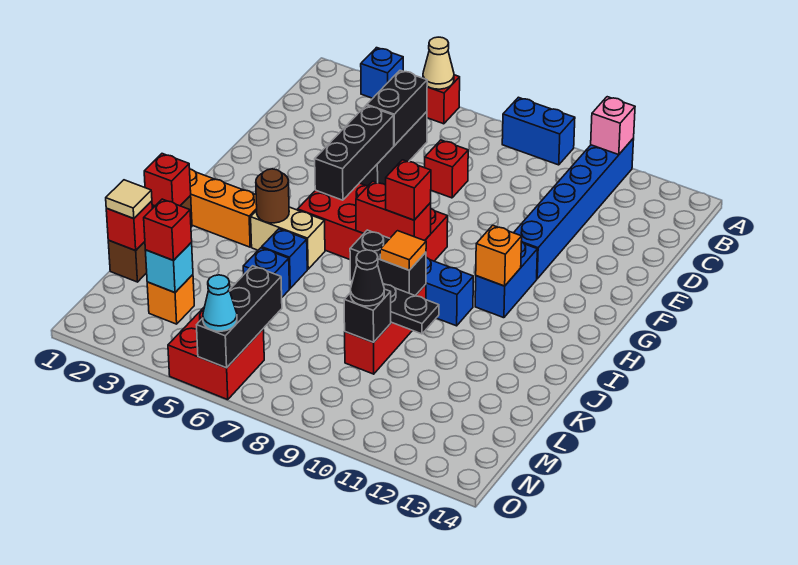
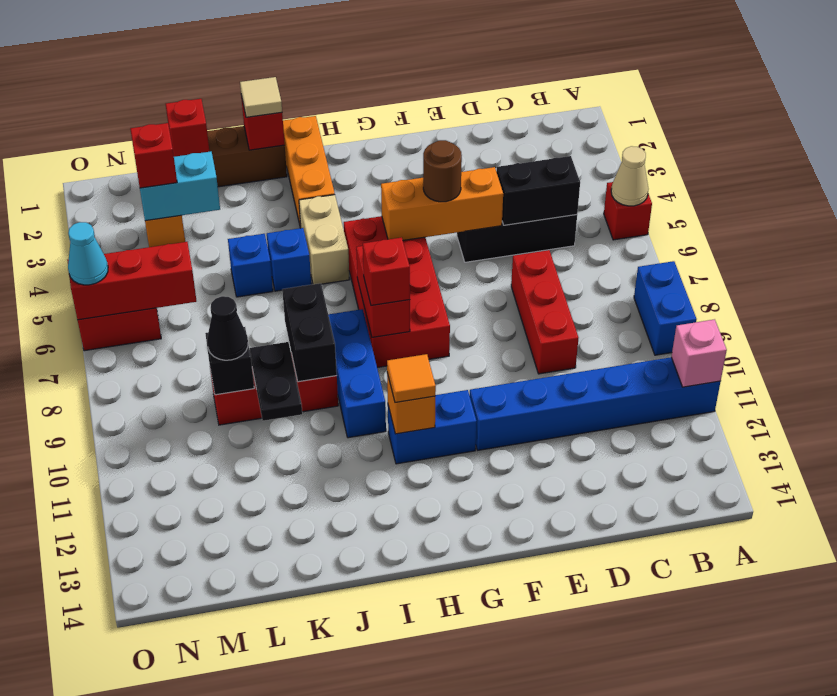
blue brick A3 level 1 -> none
red brick D7 level 1 -> red brick D7:D9 level 1
black brick E5:G5 level 2 -> orange brick E5:G5 level 2
brown round brick I4 level 2 -> brown round brick F5 level 3
orange tile J9 level 3 -> orange tile H11 level 3
tan tile L1 level 3 -> tan tile J1 level 3
cyan brick M3 level 2 -> cyan brick L3:M3 level 2
black brick M6:O6 level 2 -> red brick M6:O6 level 2

